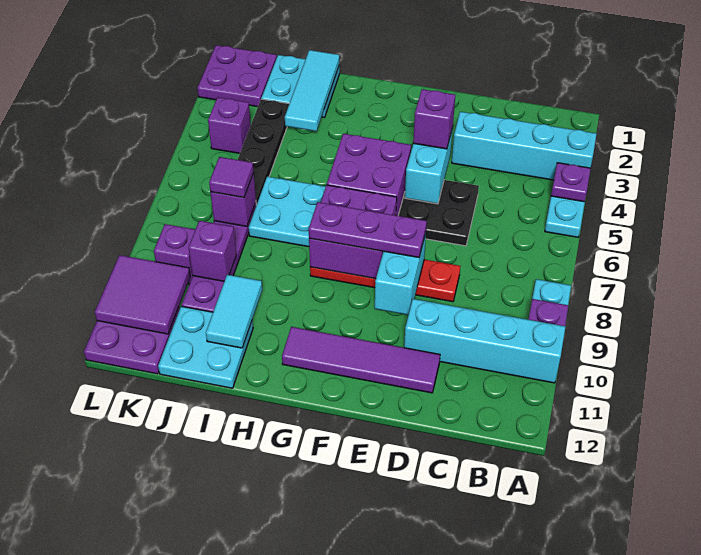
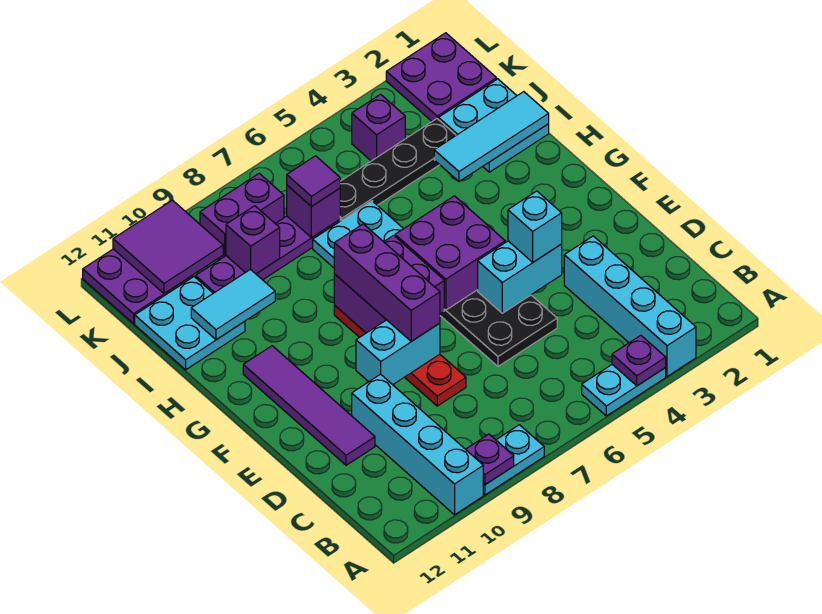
purple brick E4 level 3 -> cyan brick E4 level 3
purple plate E8:G8 level 3 -> purple brick E8:G8 level 3
purple brick K9 level 1 -> purple brick K8:K9 level 1

